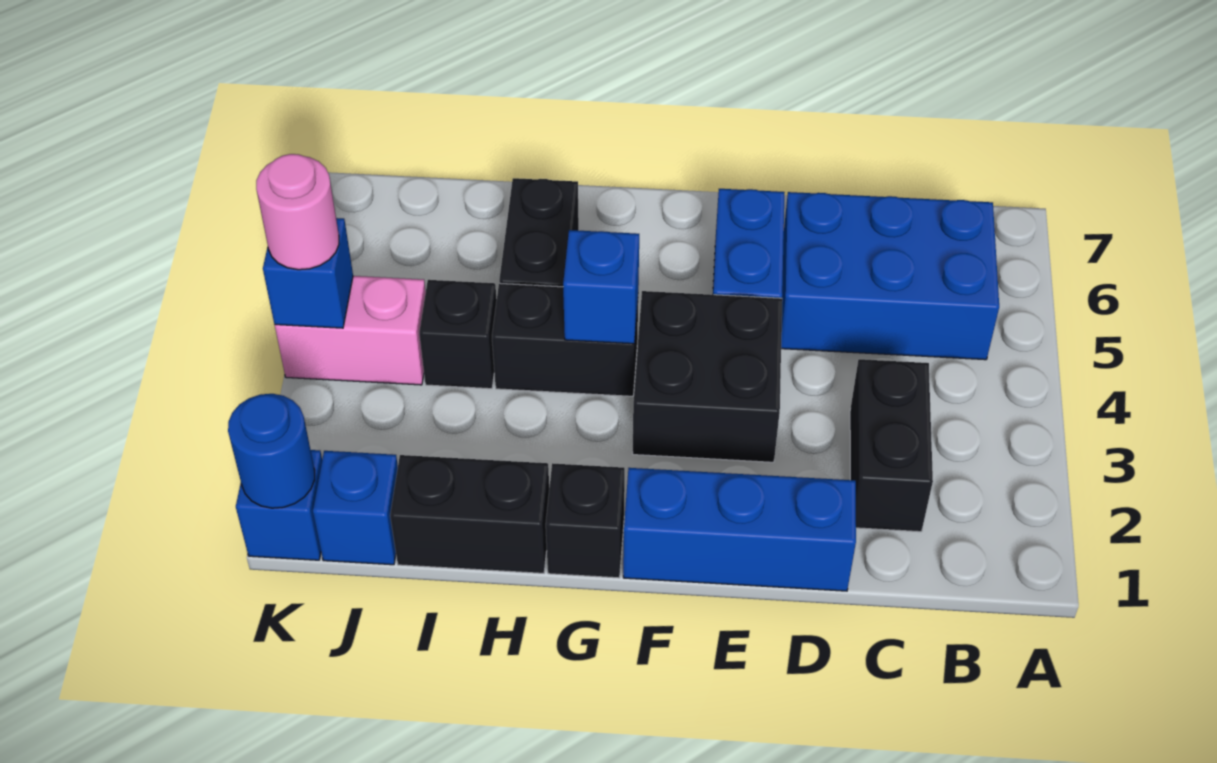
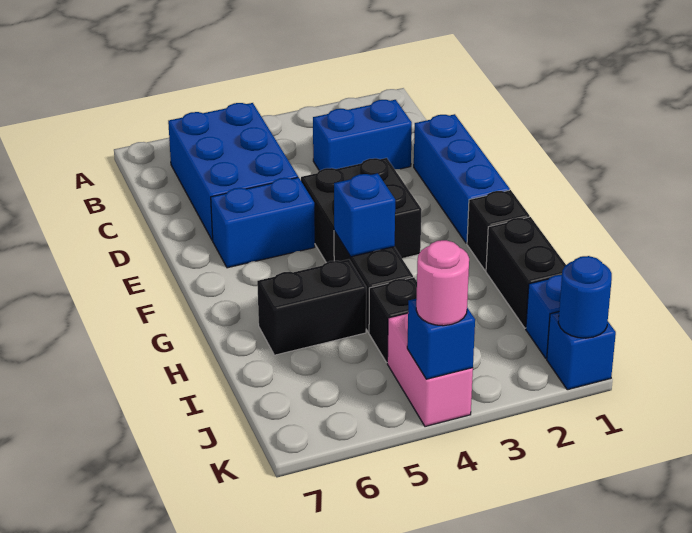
black brick C2:C3 level 1 -> blue brick C2:C3 level 1

